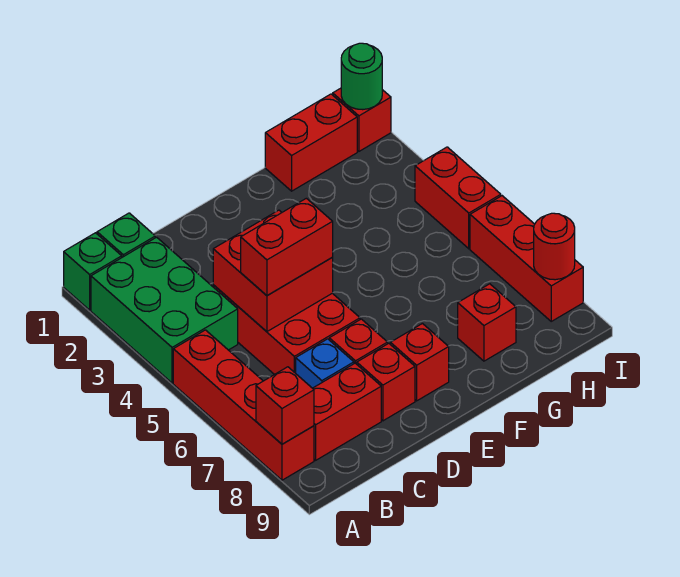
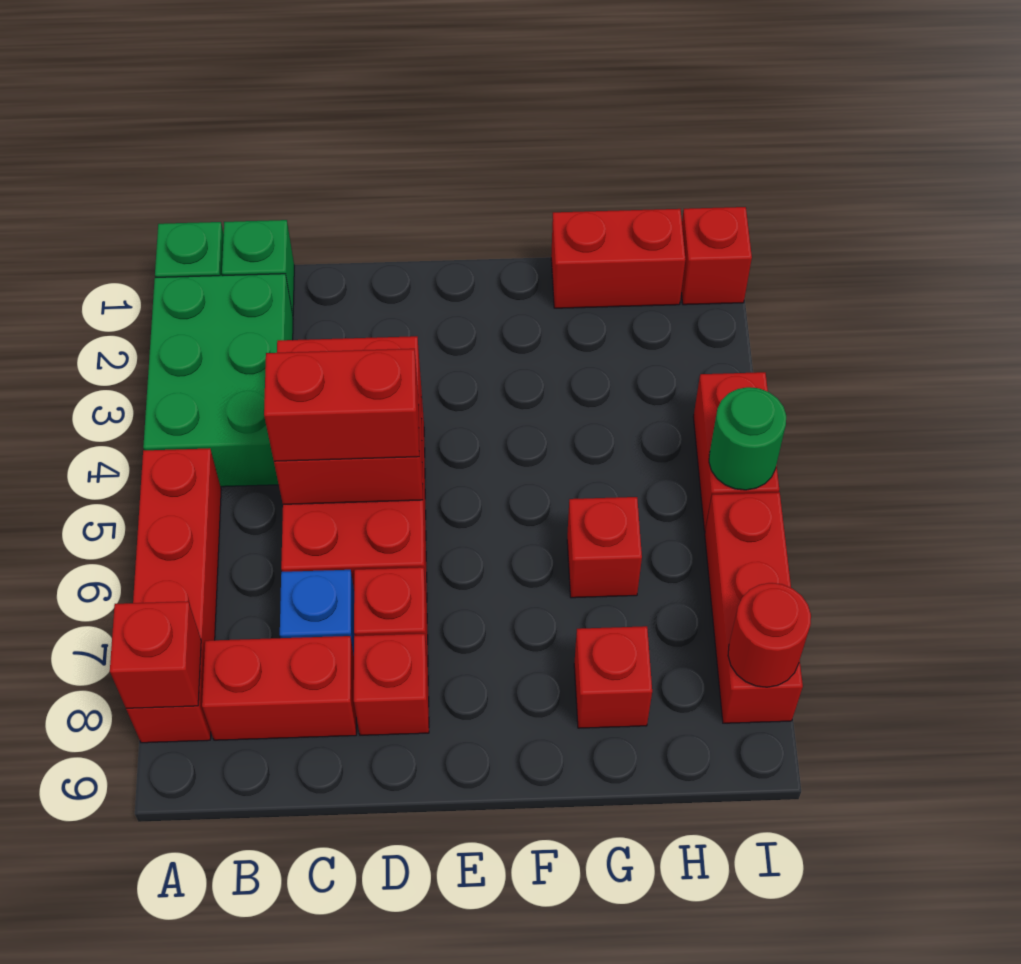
red brick E8 level 1 -> red brick G6 level 1
green round brick I1 level 2 -> green round brick I5 level 2

